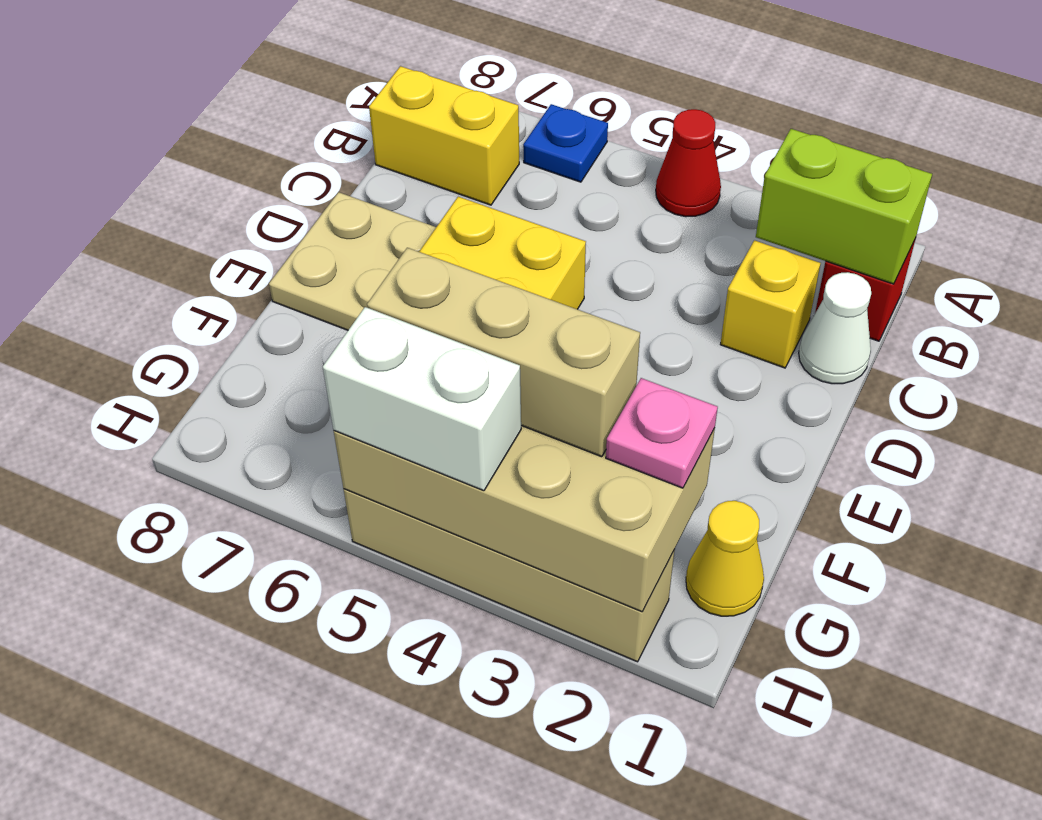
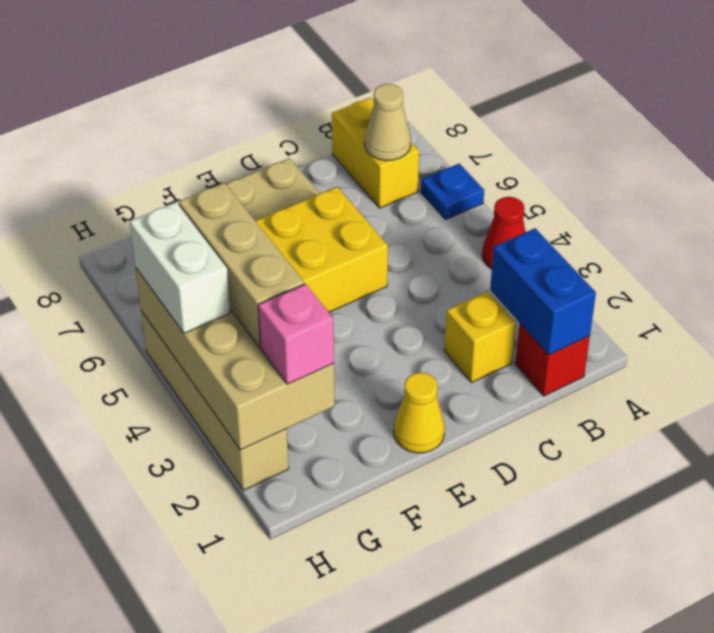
lime brick B1:B2 level 2 -> blue brick B1:B2 level 2
none -> tan cone B7 level 2
white cone C1 level 1 -> none
yellow cone G1 level 1 -> yellow cone E1 level 1
pink plate G2 level 3 -> pink brick G2 level 3

